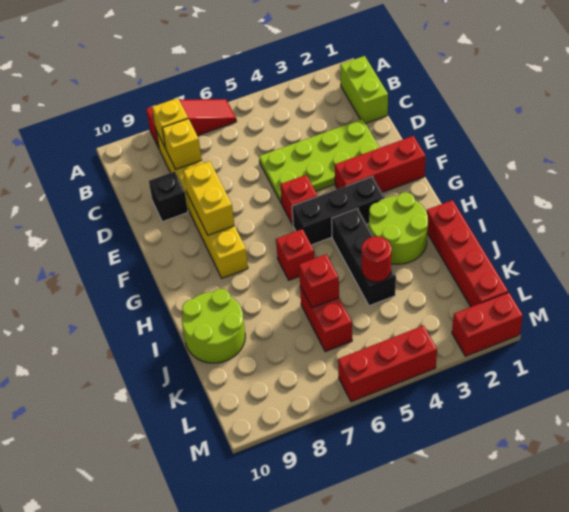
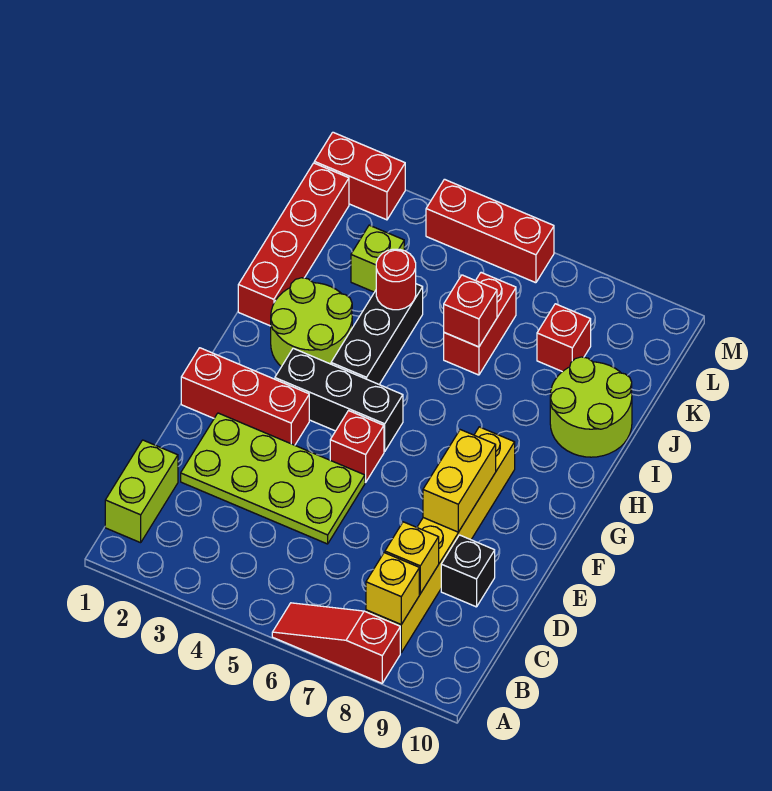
red brick H6 level 1 -> red brick K8 level 1
none -> lime brick K3 level 1

